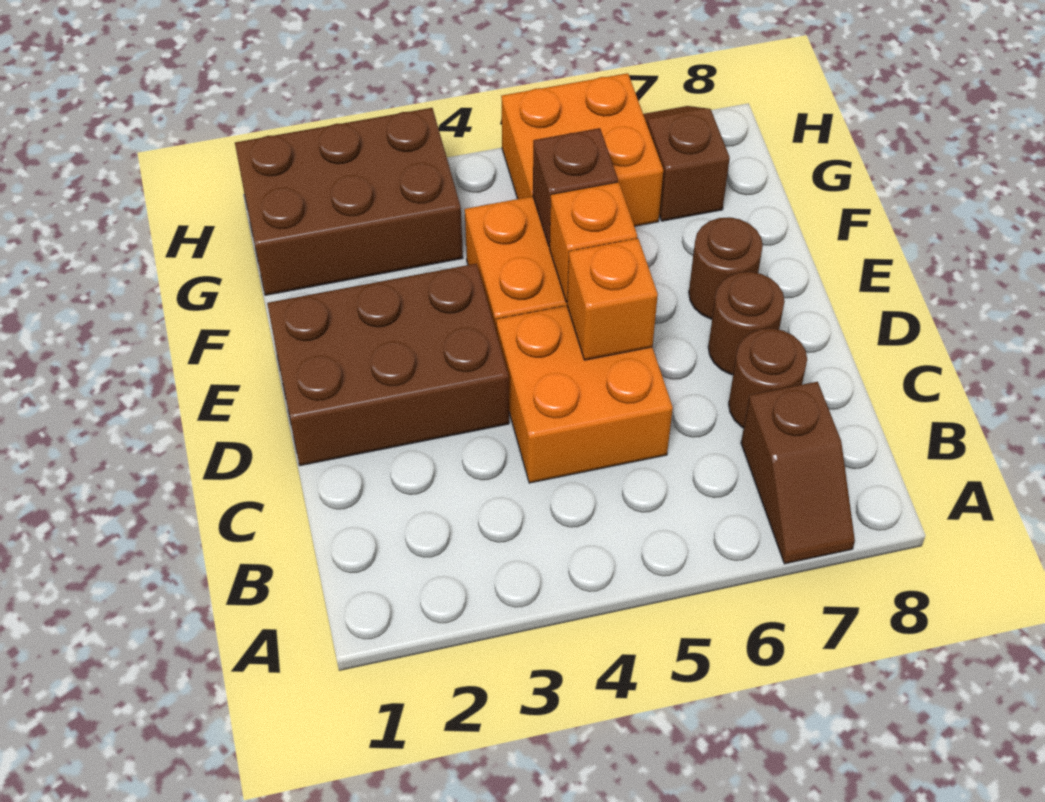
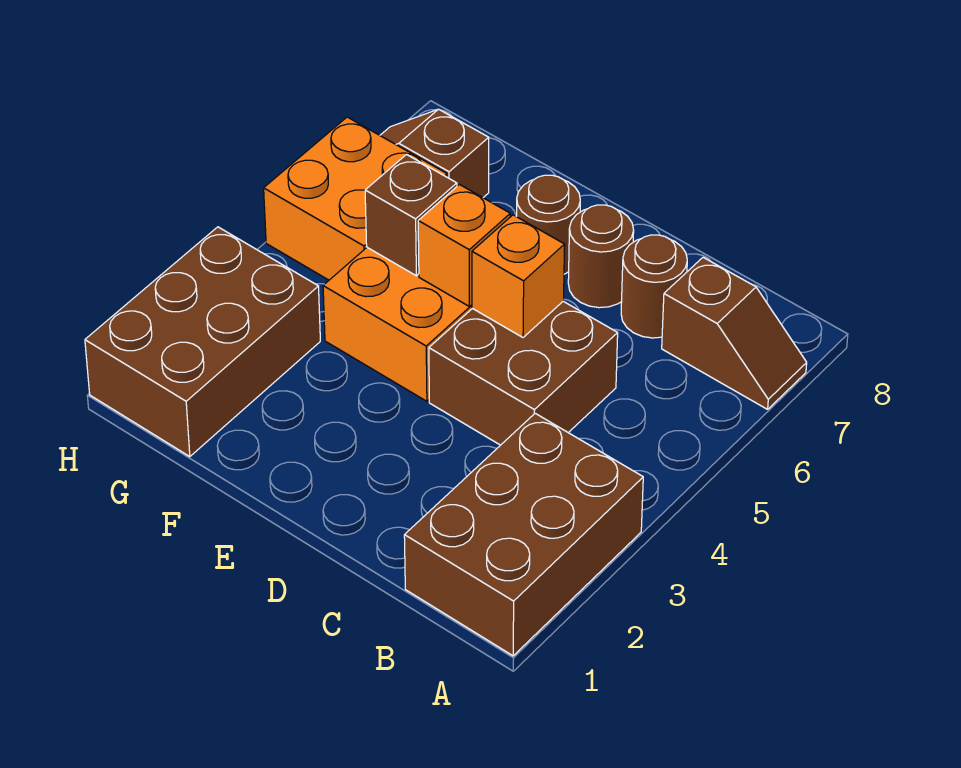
orange brick C4:D5 level 1 -> brown brick C4:D5 level 1
brown brick D1:E3 level 1 -> brown brick A1:B3 level 1

